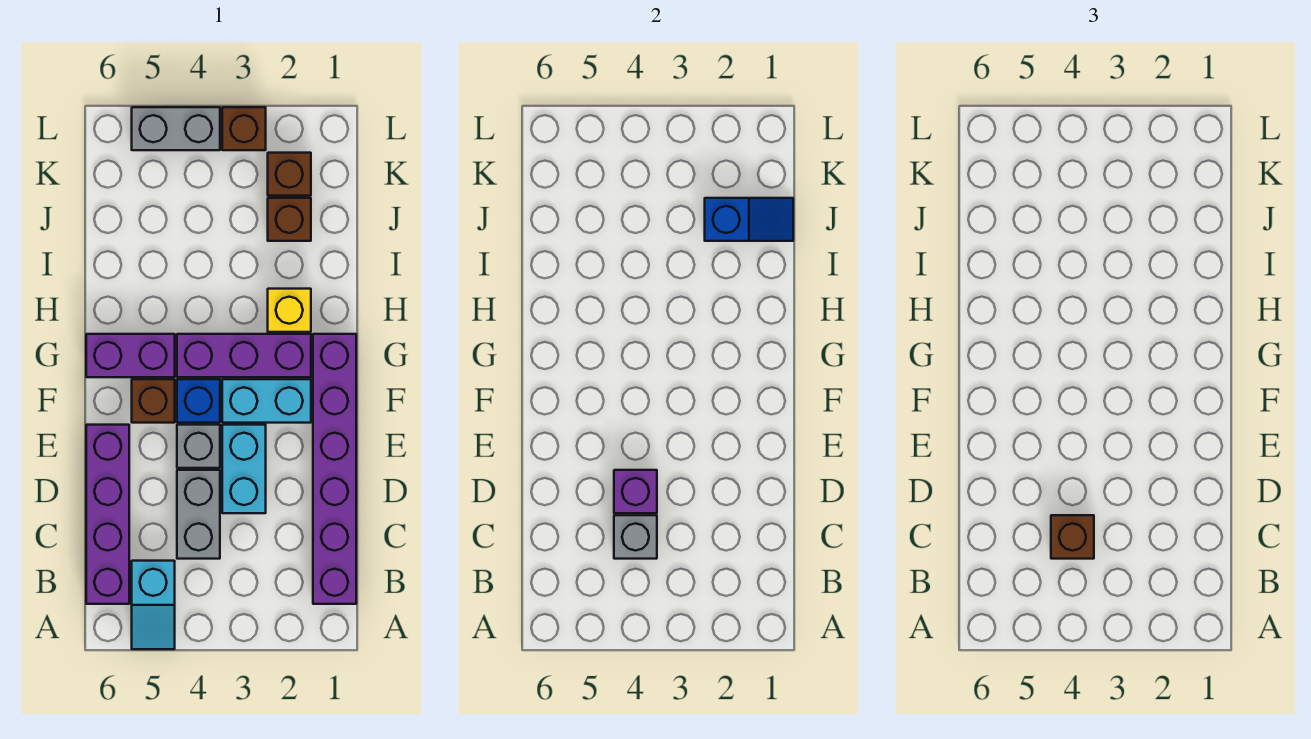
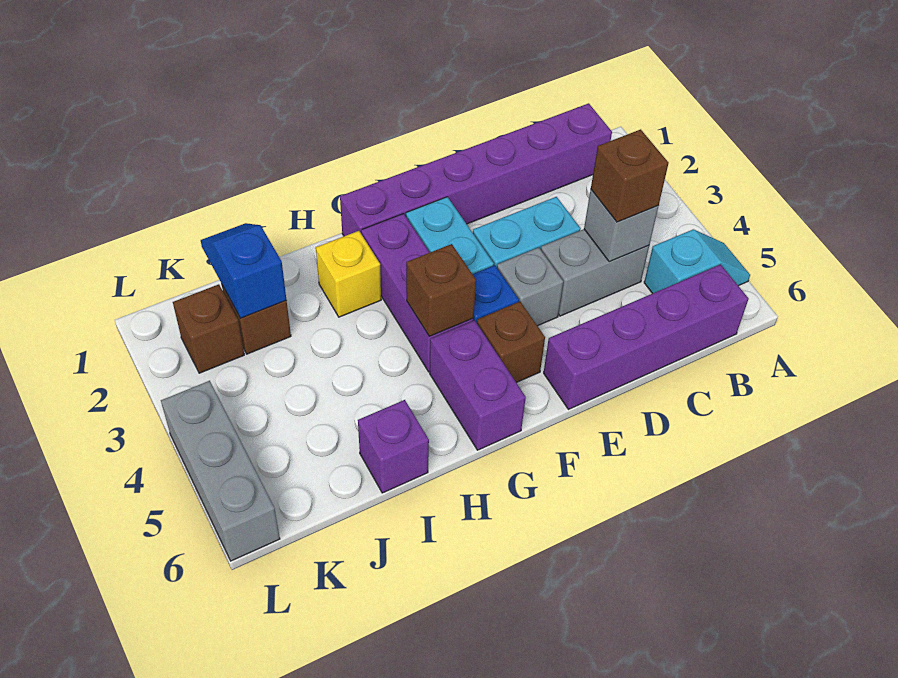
purple brick D4 level 2 -> purple brick I6 level 1
brown brick L3 level 1 -> brown brick G4 level 2
grey brick L4:L5 level 1 -> grey brick L4:L6 level 1

